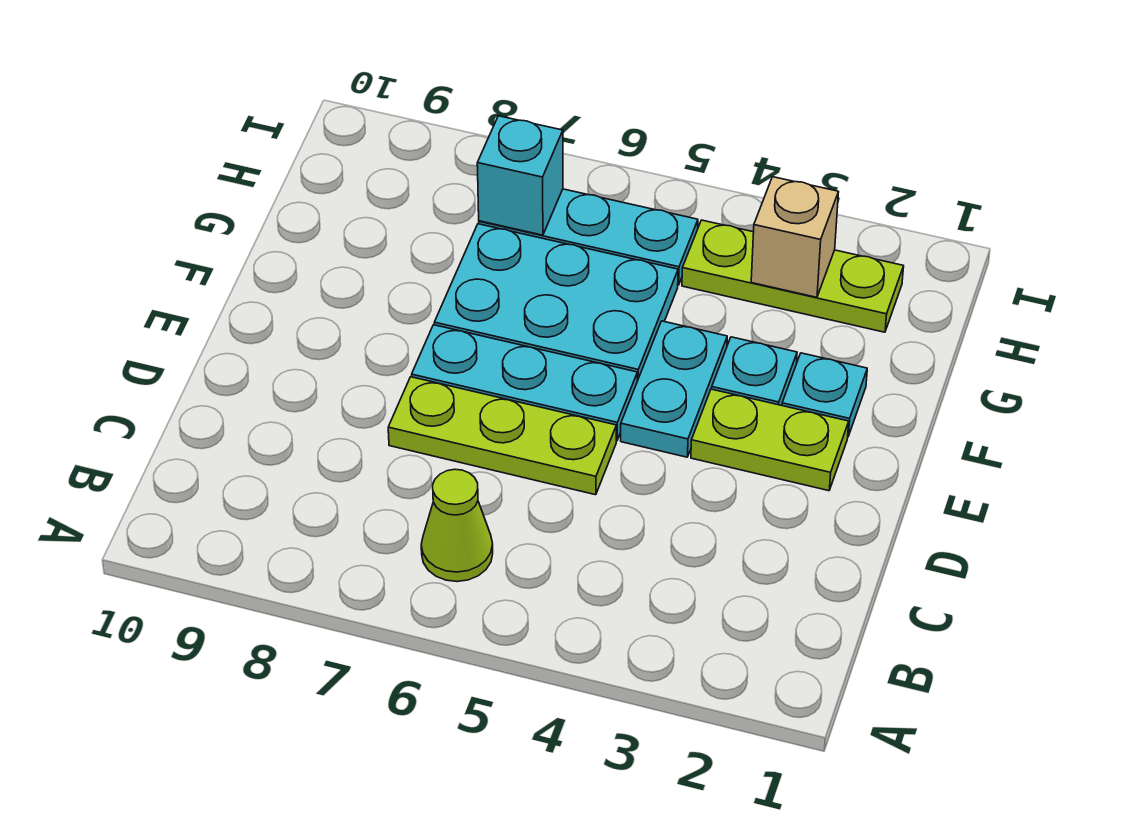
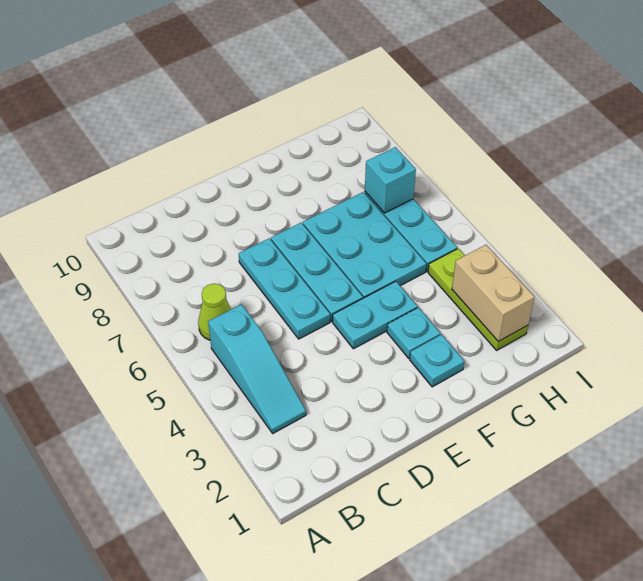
none -> cyan slope B3:B5 level 1 top 5
lime plate D5:D7 level 1 -> cyan plate D5:D7 level 1
lime plate E2:E3 level 1 -> none
tan brick H3 level 2 -> tan brick H2:H3 level 2

